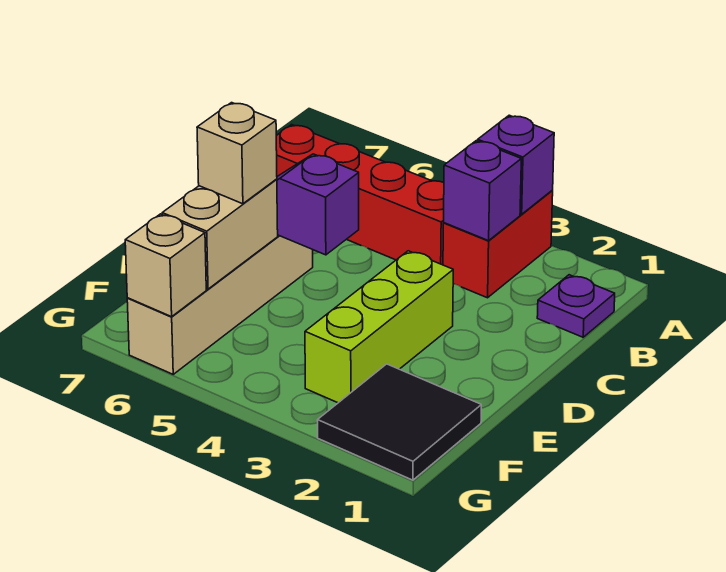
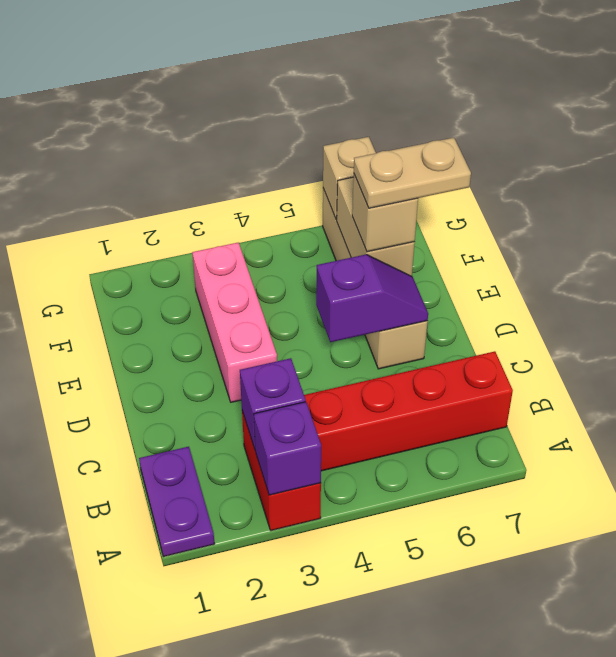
purple plate B1 level 1 -> purple plate A1:B1 level 1
lime brick D3:F3 level 1 -> pink brick D3:F3 level 1
none -> tan plate E6:E7 level 4
black tile F1:G2 level 1 -> none

